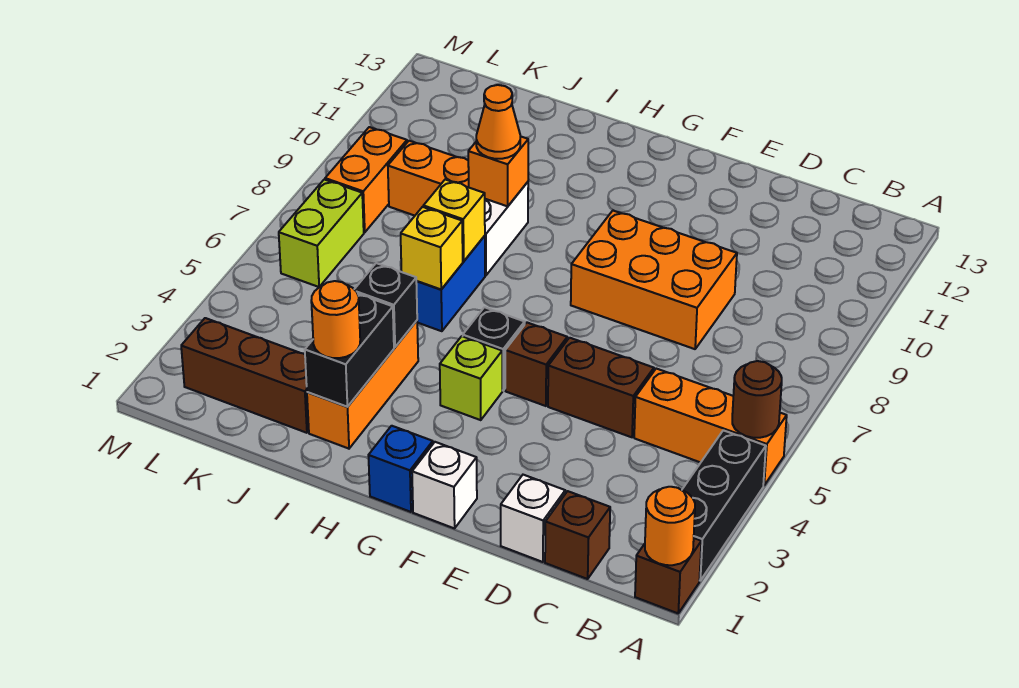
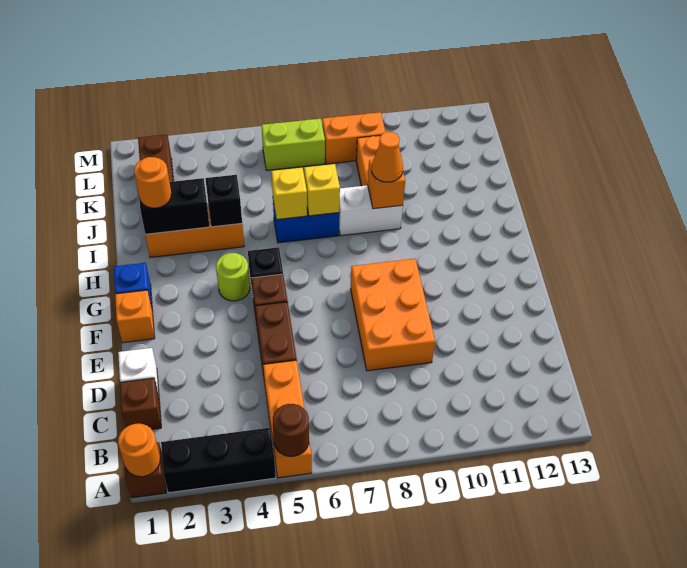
white brick F1 level 1 -> orange brick F1 level 1
lime brick G4 level 1 -> lime round brick G4 level 1

